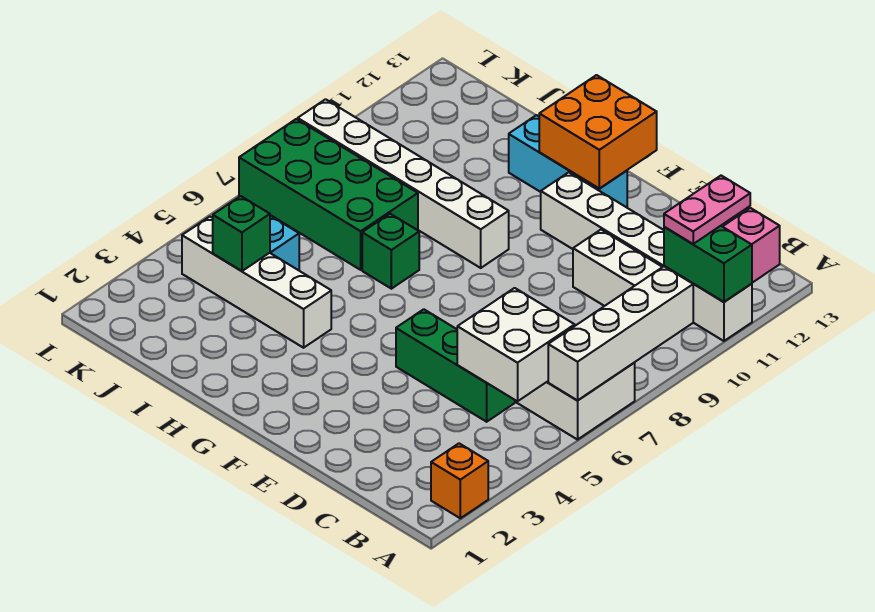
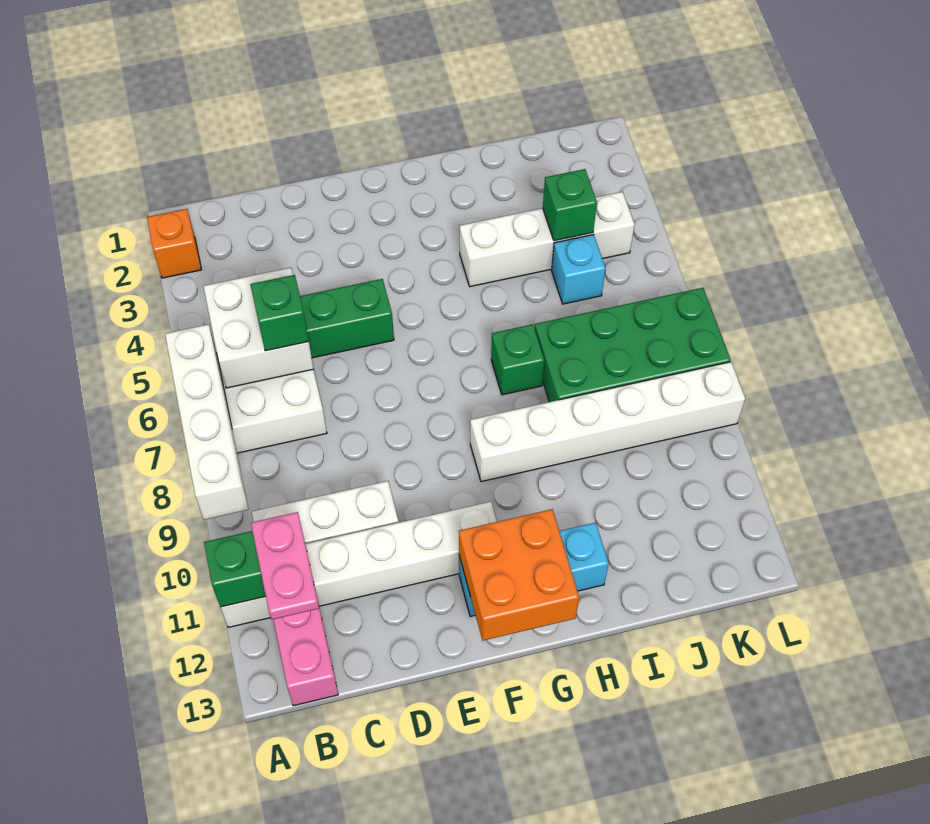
none -> green brick C6 level 3

